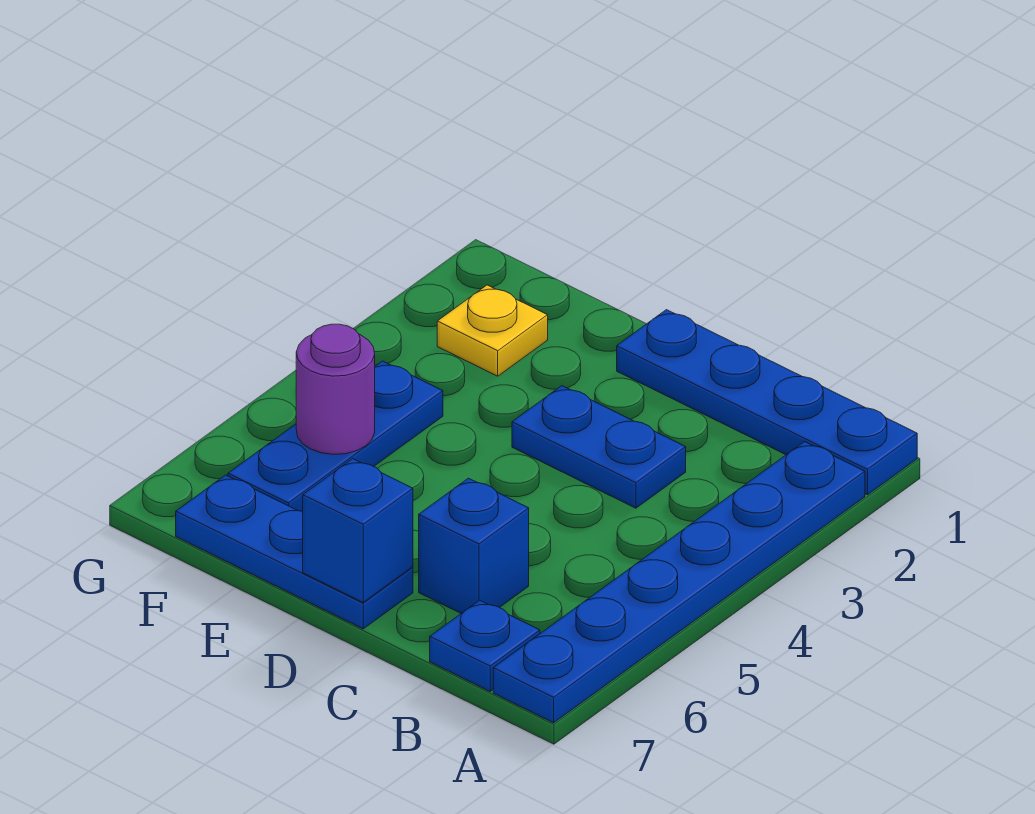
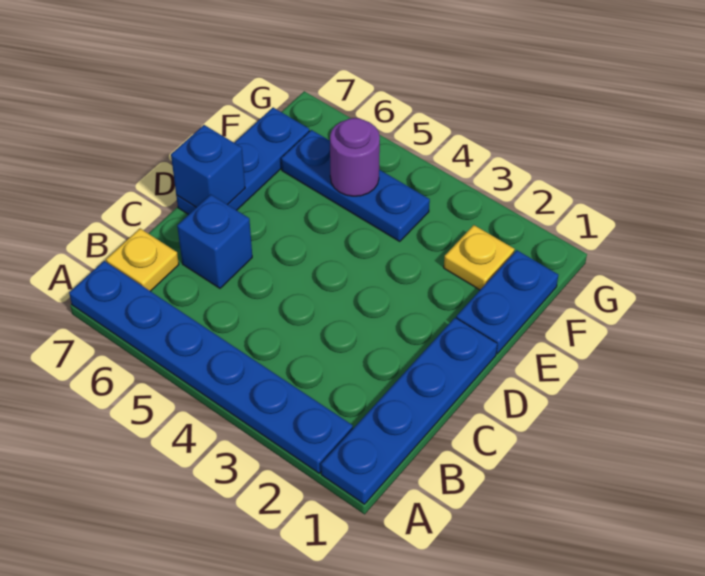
blue plate B7 level 1 -> yellow plate B7 level 1
blue plate C3:D3 level 1 -> blue plate E1:F1 level 1

